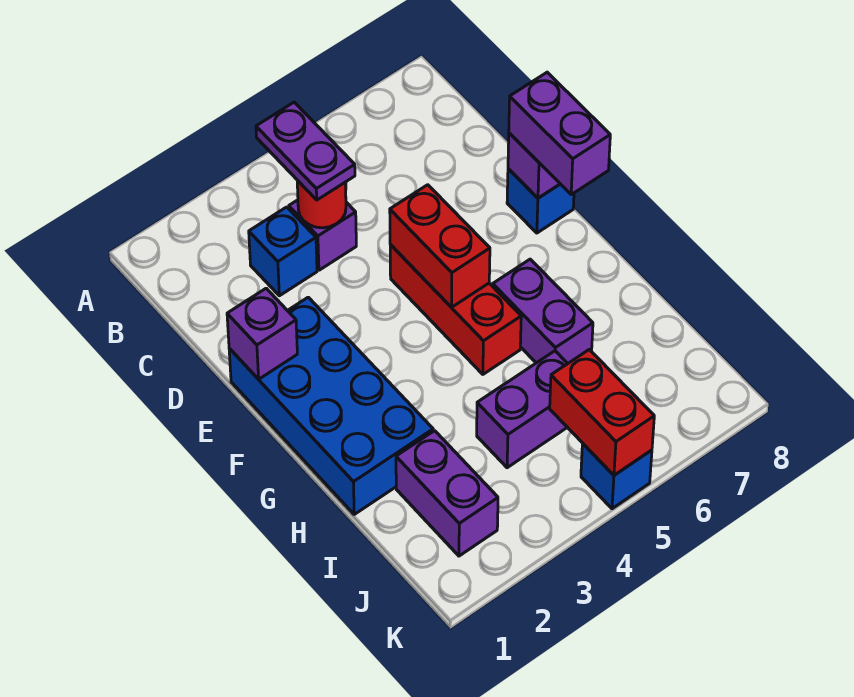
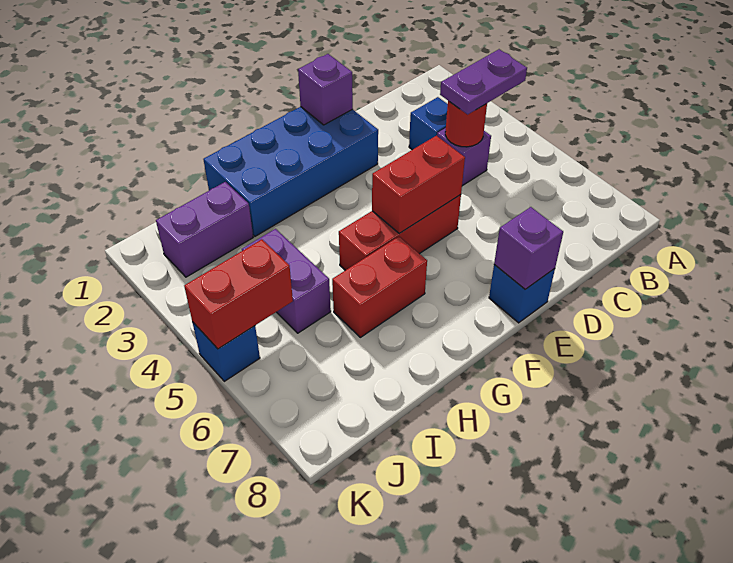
purple brick E8:F8 level 3 -> none
purple brick G6:H6 level 1 -> red brick G6:H6 level 1

